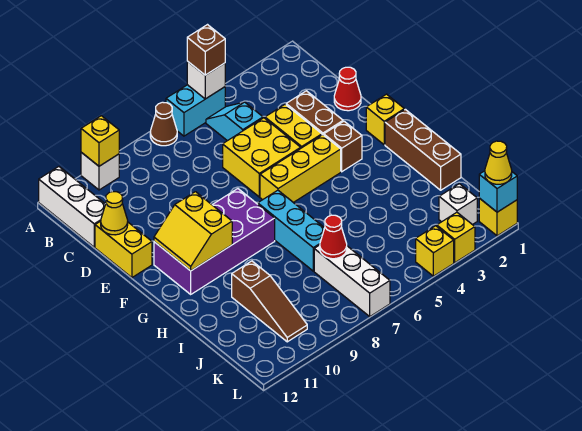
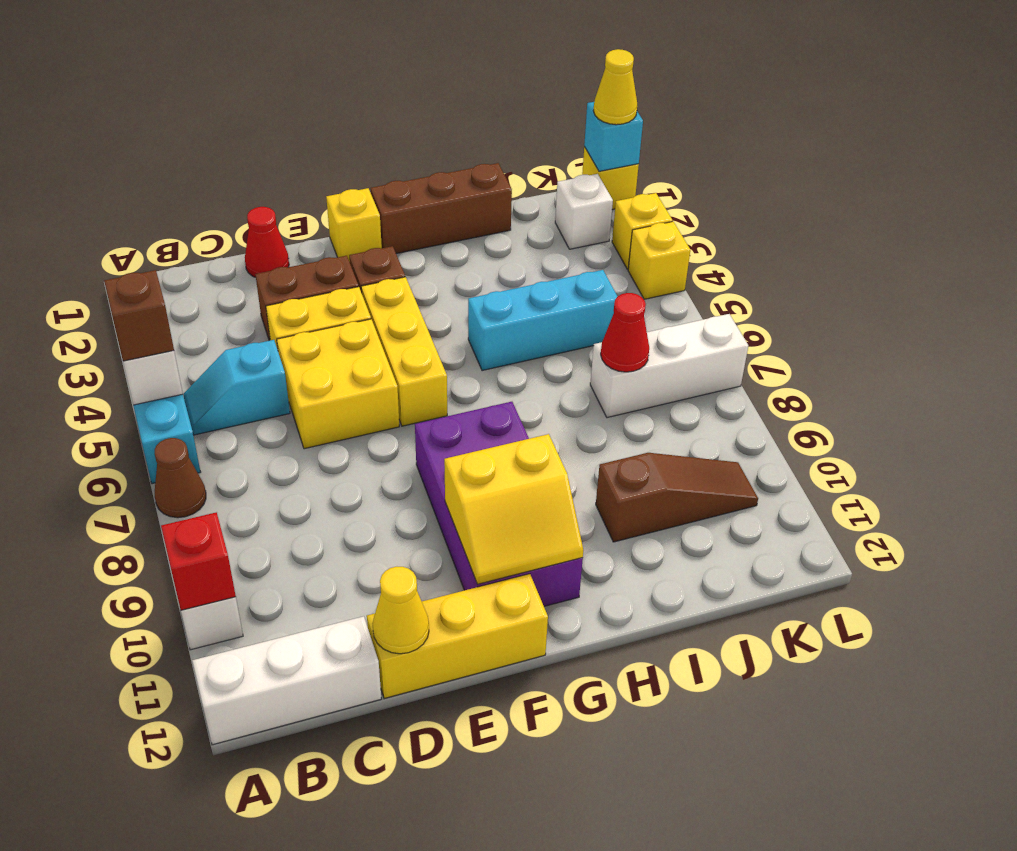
yellow brick A10 level 2 -> red brick A10 level 2
yellow brick D12:E12 level 1 -> yellow brick D12:F12 level 1
cyan brick G7:I7 level 1 -> cyan brick H5:J5 level 1

